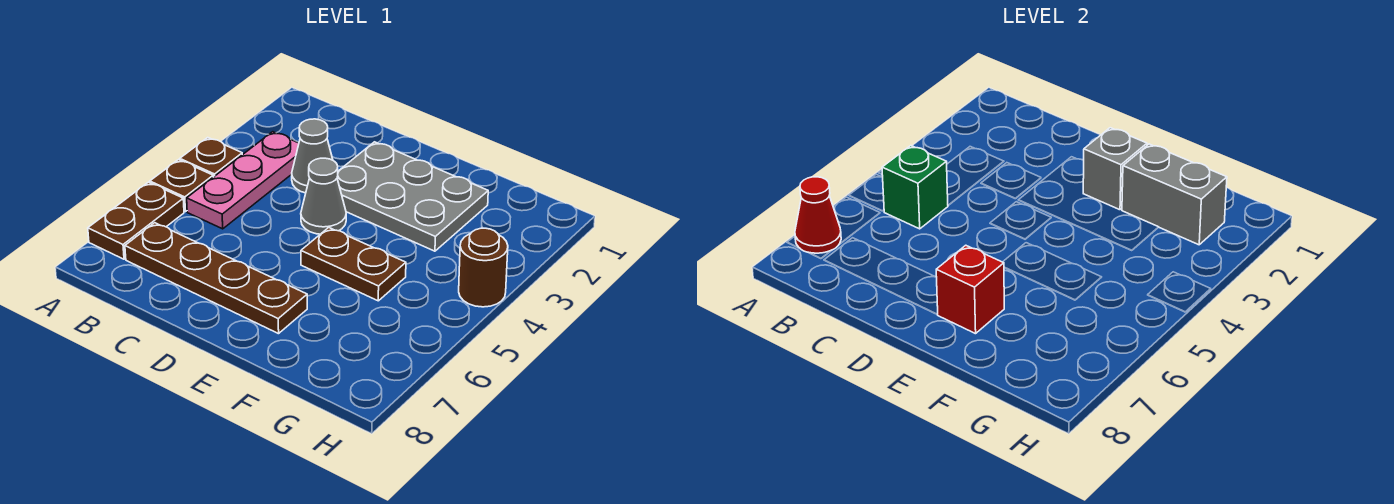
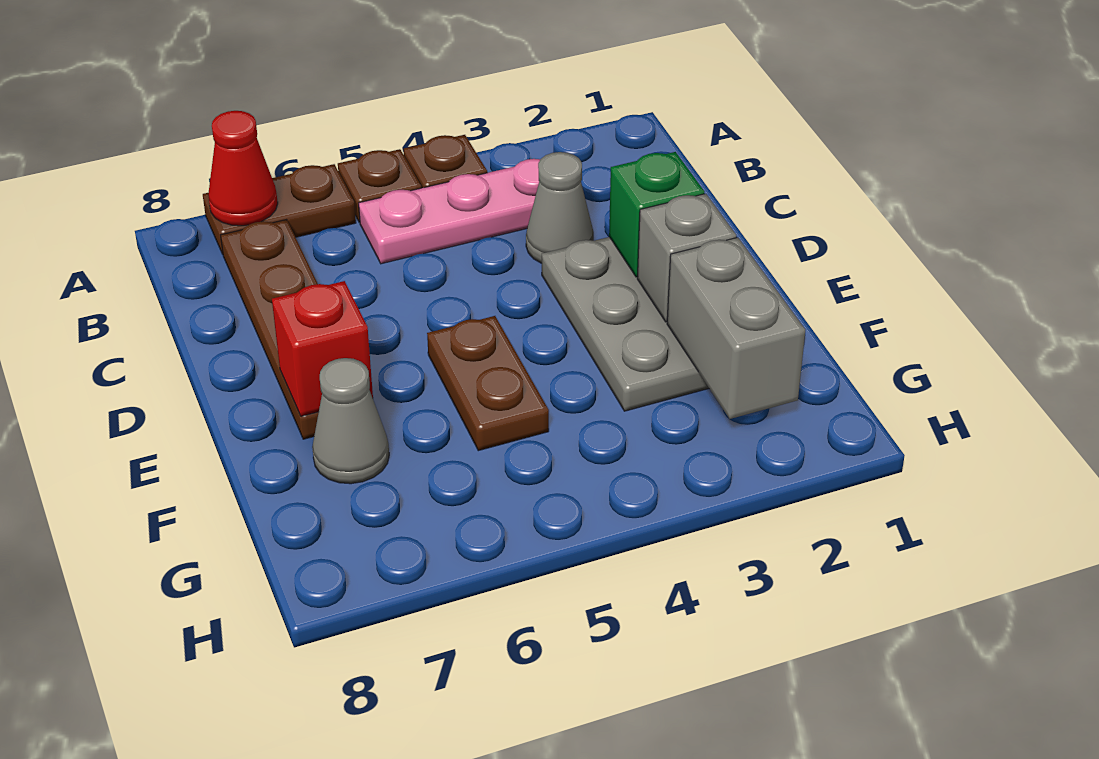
green brick B5 level 2 -> green brick D2 level 2
grey cone D4 level 1 -> grey cone F7 level 1
brown round brick H4 level 1 -> none

